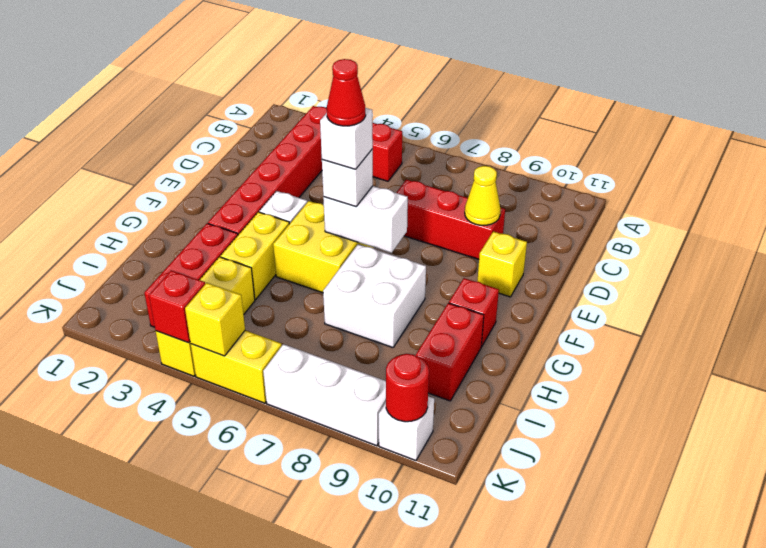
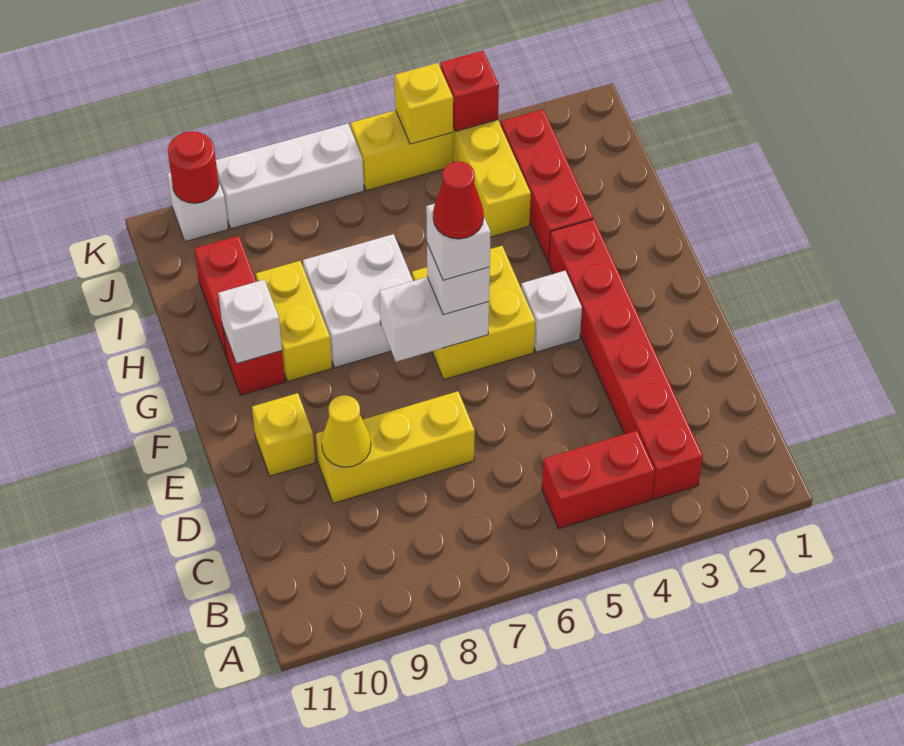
red brick D7:D9 level 1 -> yellow brick D7:D9 level 1
yellow brick G4:H4 level 1 -> yellow brick G9:H9 level 1
none -> white brick G10 level 2

